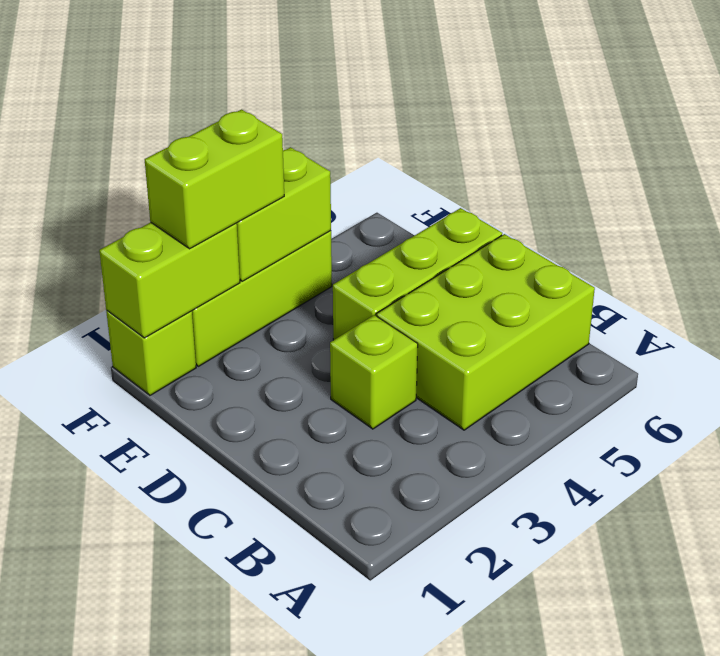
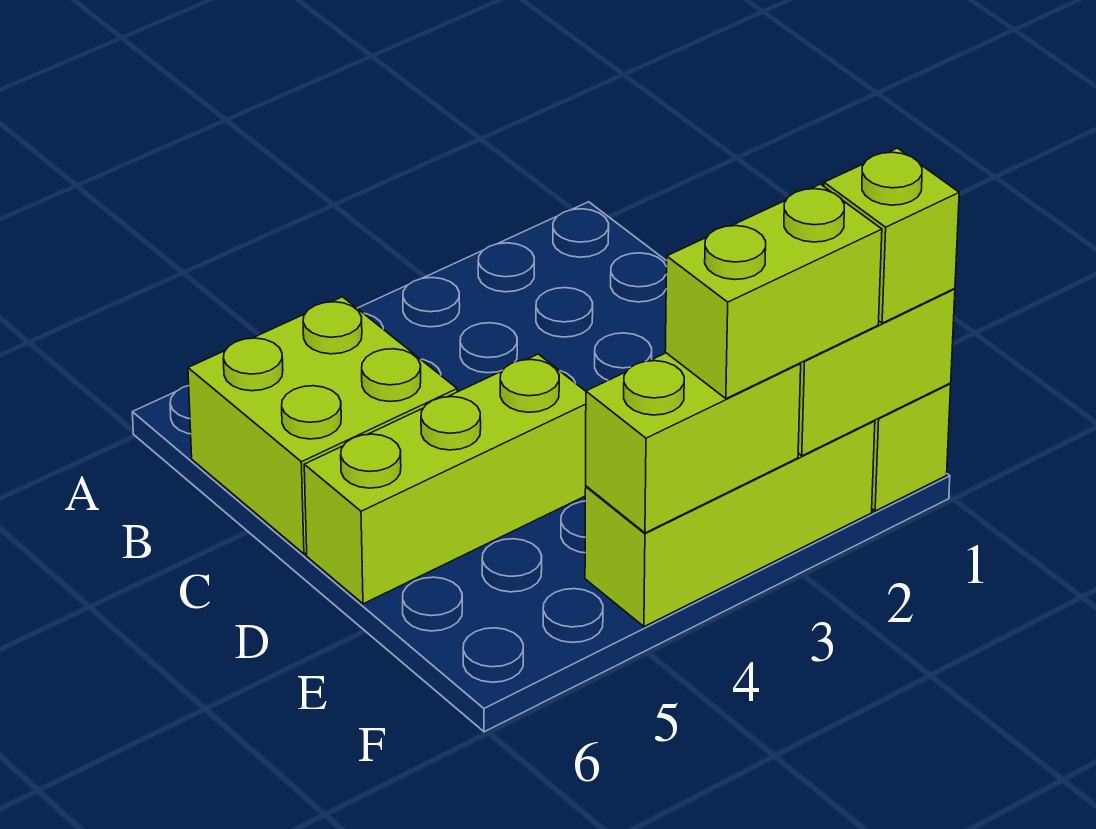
lime brick B4:C6 level 1 -> lime brick B5:C6 level 1
lime brick C3 level 1 -> lime brick F1 level 3

